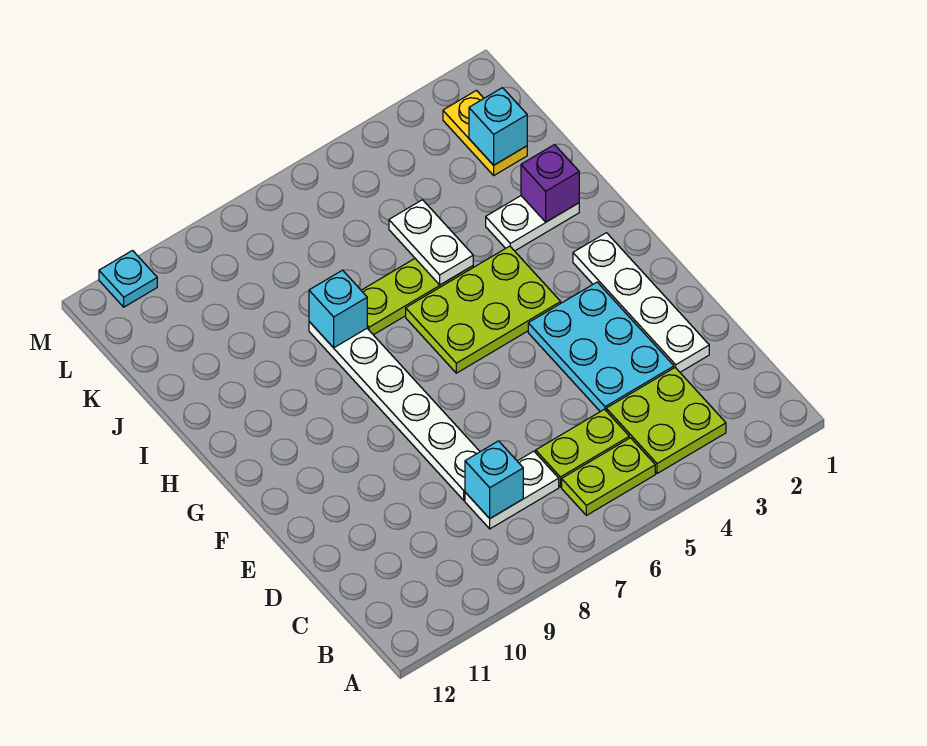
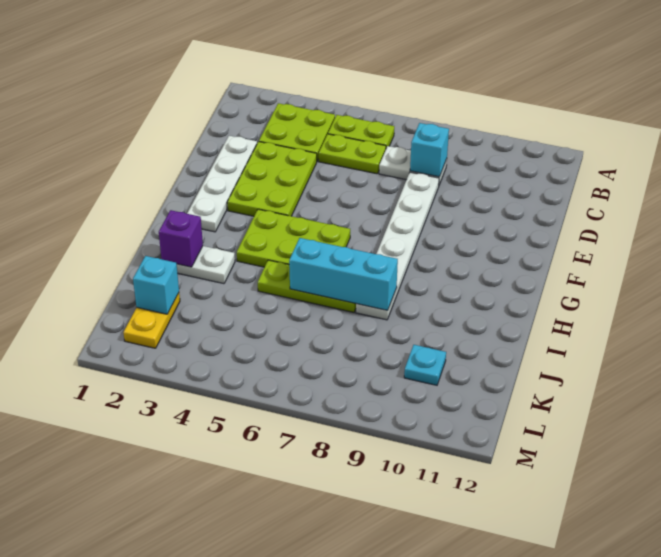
cyan plate D3:F4 level 1 -> lime plate D3:F4 level 1
white plate I5:J5 level 2 -> none
cyan brick I8 level 2 -> cyan brick I6:I8 level 2
cyan plate M11 level 1 -> cyan plate K10 level 1

